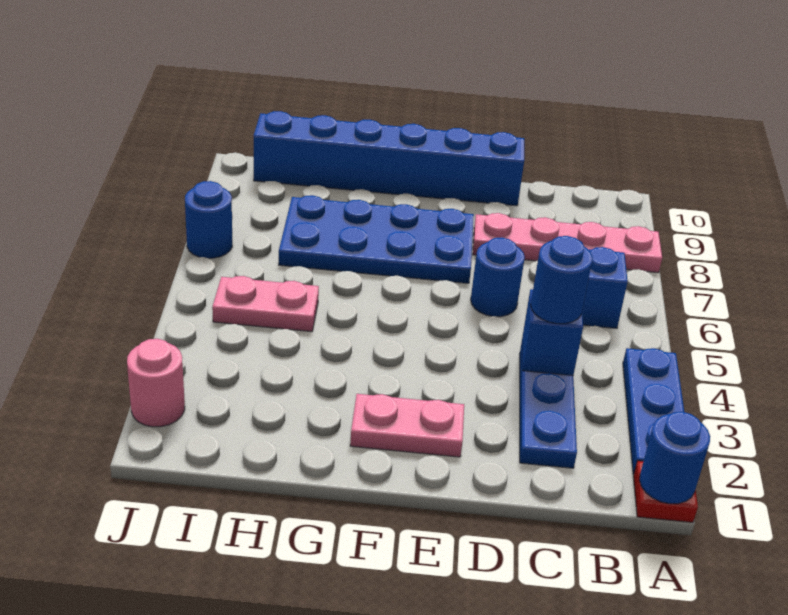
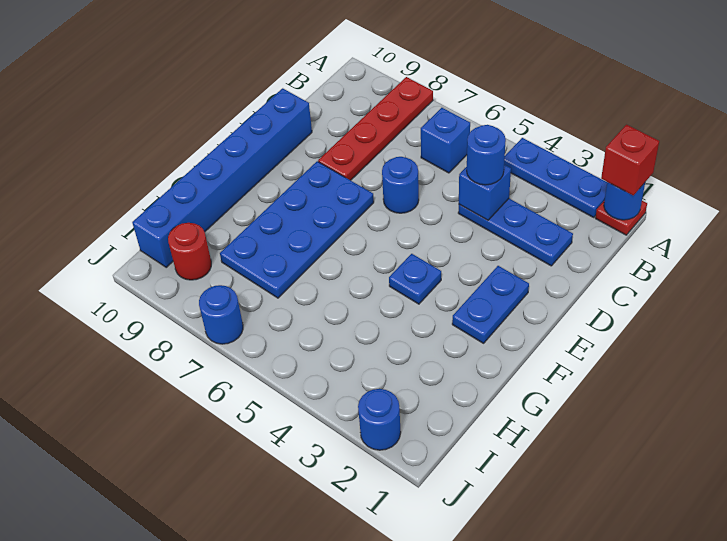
none -> red brick A1 level 3
pink plate A8:D8 level 1 -> red plate A8:D8 level 1
pink plate E2:F2 level 1 -> blue plate E2:F2 level 1
none -> blue plate F4 level 1
pink plate H5:I5 level 1 -> none
none -> red round brick I9 level 1
pink round brick J2 level 1 -> blue round brick J2 level 1

